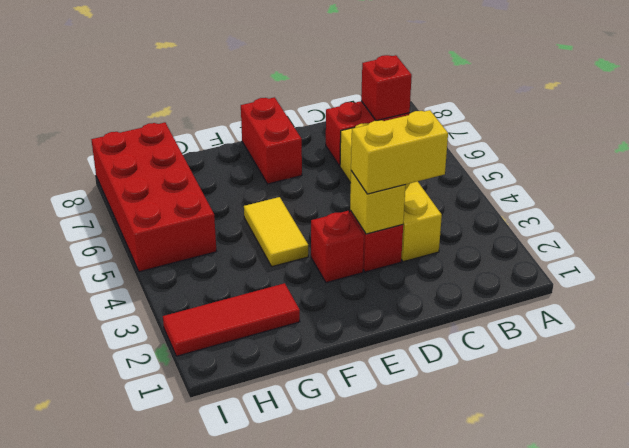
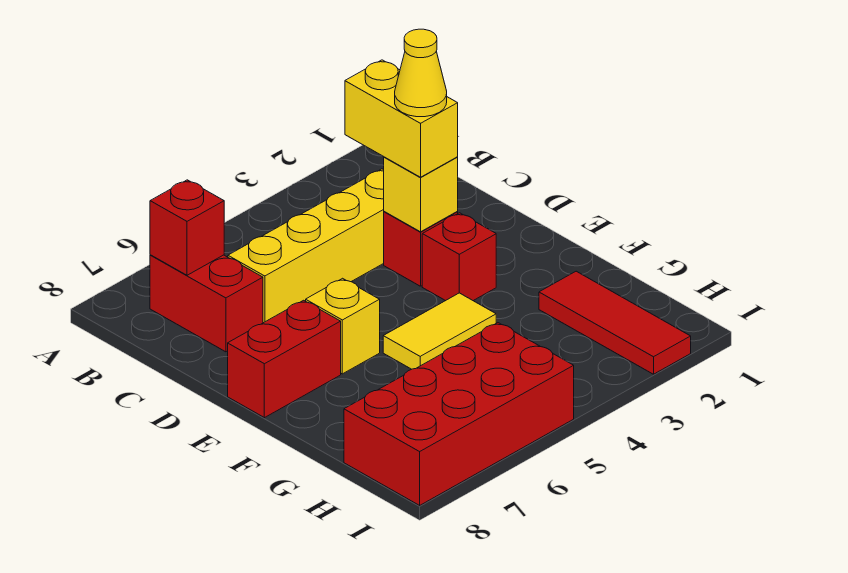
none -> yellow cone D3 level 4
none -> yellow brick E6 level 1

